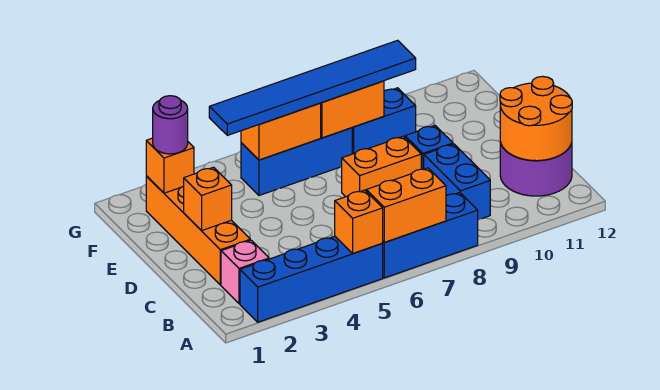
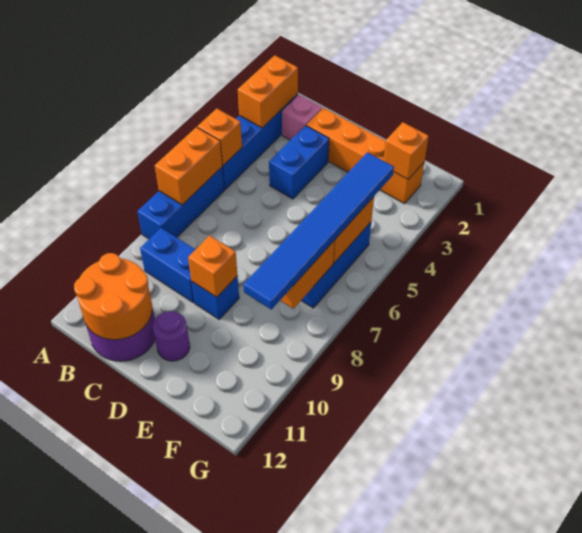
orange brick D2 level 2 -> orange brick D9 level 2
orange brick D7:D8 level 1 -> orange brick A2:A3 level 2
purple round brick F2 level 3 -> purple round brick D11 level 1
blue brick F8:F9 level 1 -> blue brick C3:C4 level 1

